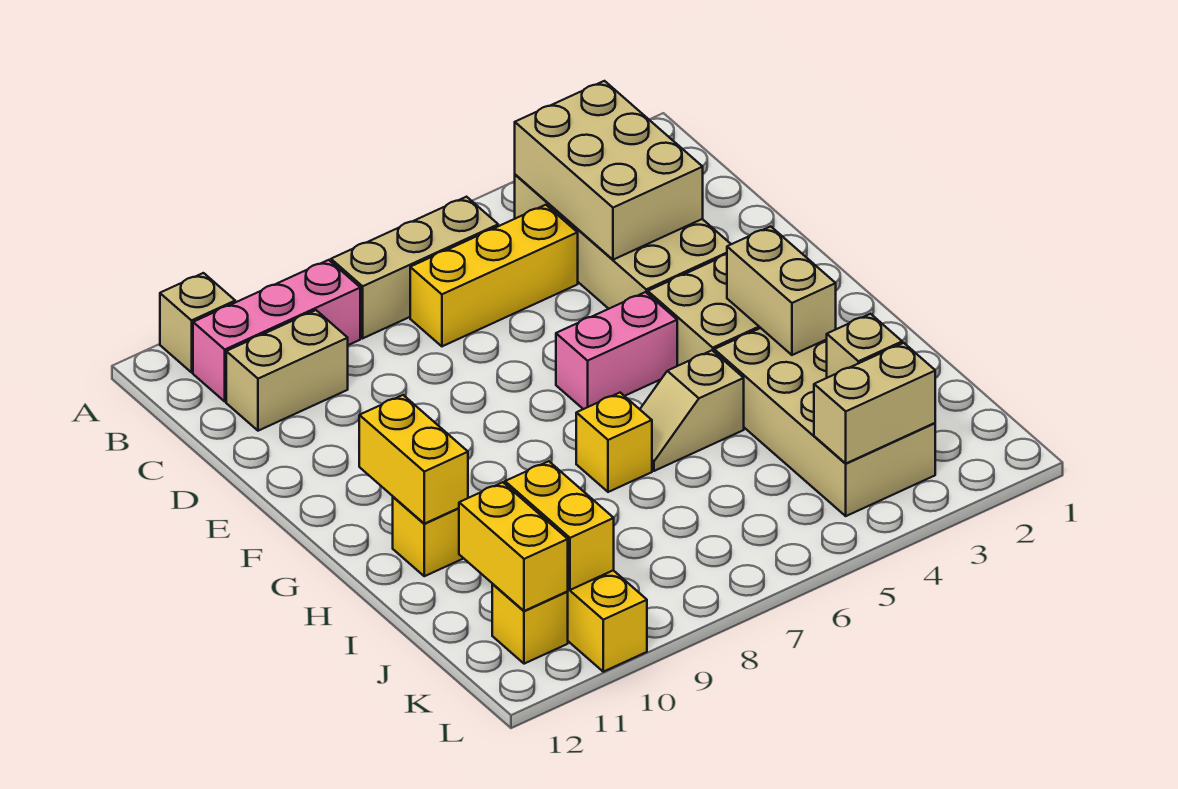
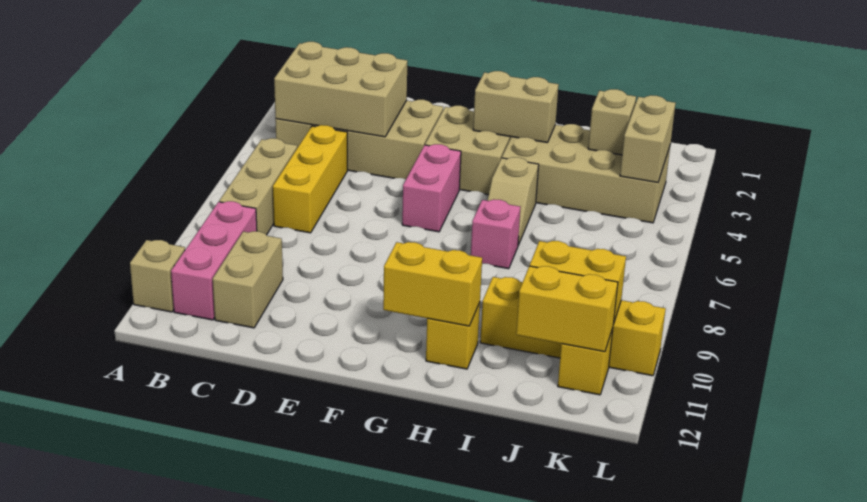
yellow brick H7 level 1 -> pink brick H7 level 1

